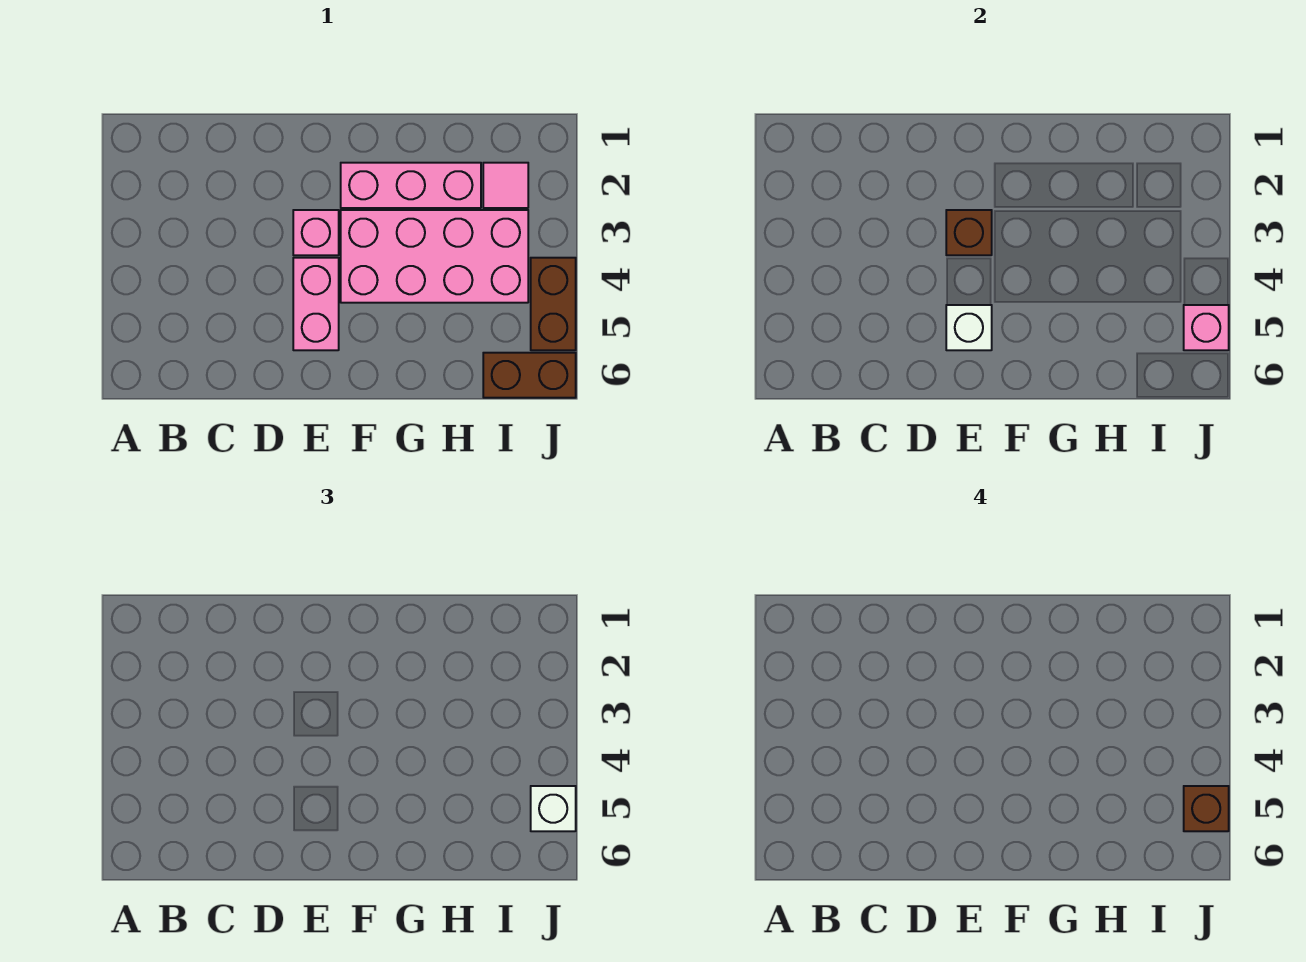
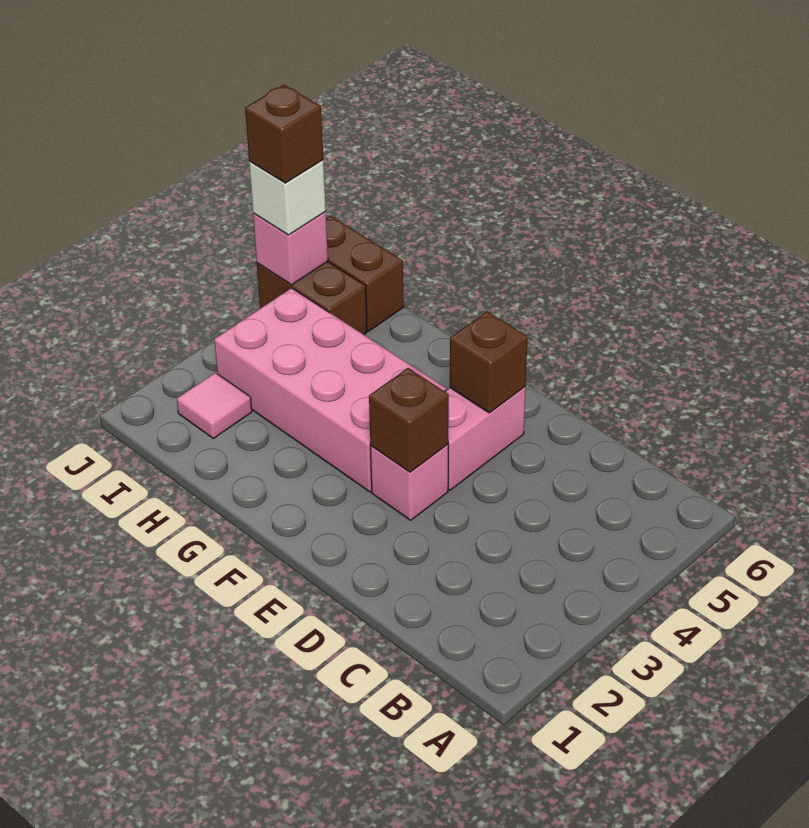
white brick E5 level 2 -> brown brick E5 level 2
pink brick F2:H2 level 1 -> none
brown brick J4:J5 level 1 -> brown brick I5:J5 level 1

